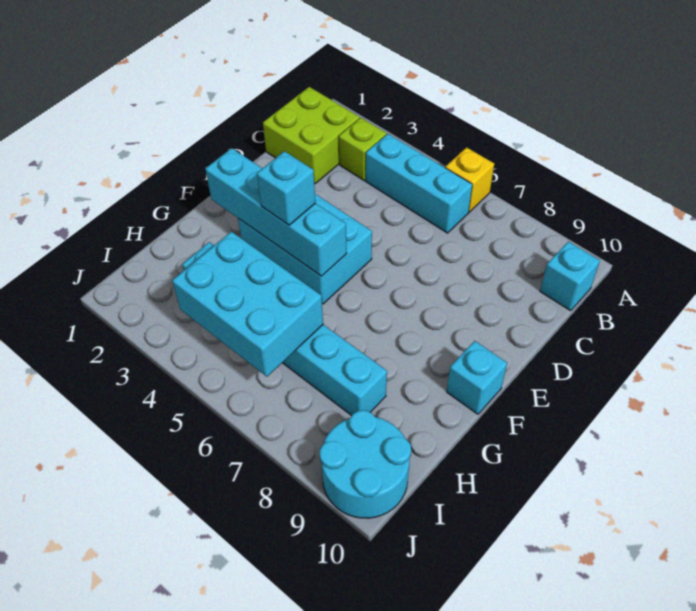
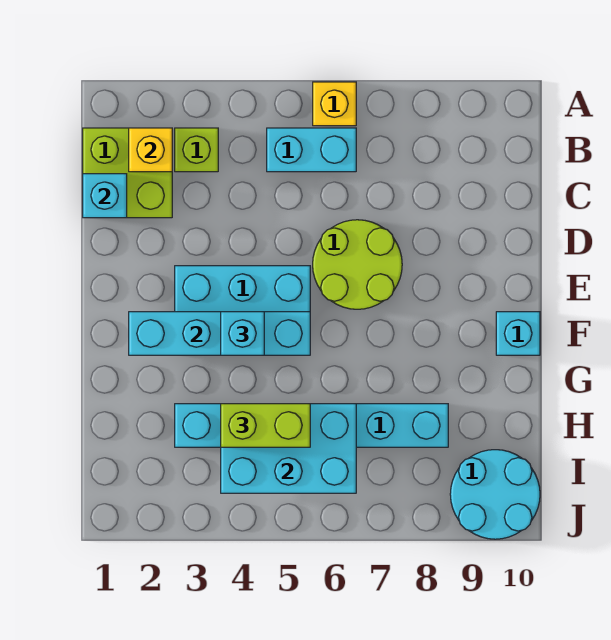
none -> yellow brick B2 level 2
cyan brick B4:B6 level 1 -> cyan brick B5:B6 level 1
cyan brick B10 level 1 -> cyan brick C1 level 2
none -> lime round brick D6:E7 level 1
none -> lime brick H4:H5 level 3

